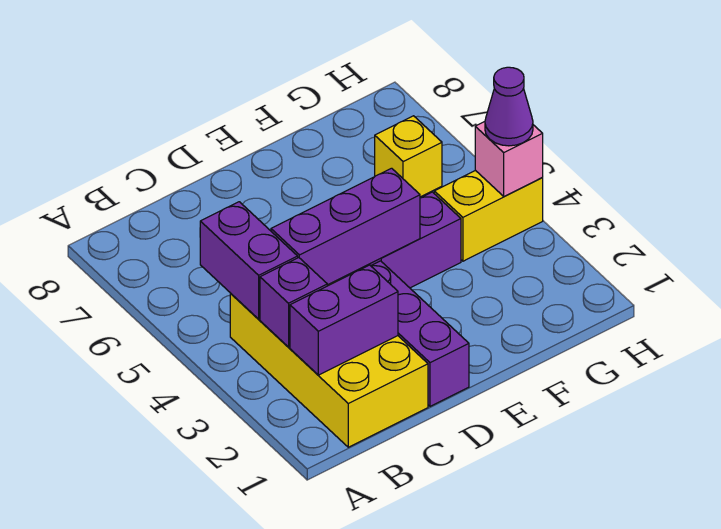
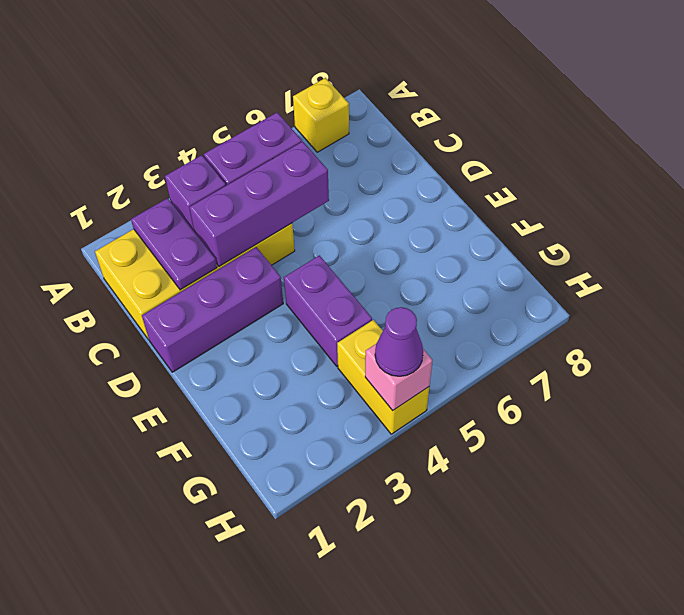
purple brick B2:C2 level 2 -> purple plate B2:C2 level 2
purple brick C4:E4 level 2 -> purple brick C3:C5 level 2
yellow brick G6 level 1 -> yellow brick A7 level 1

